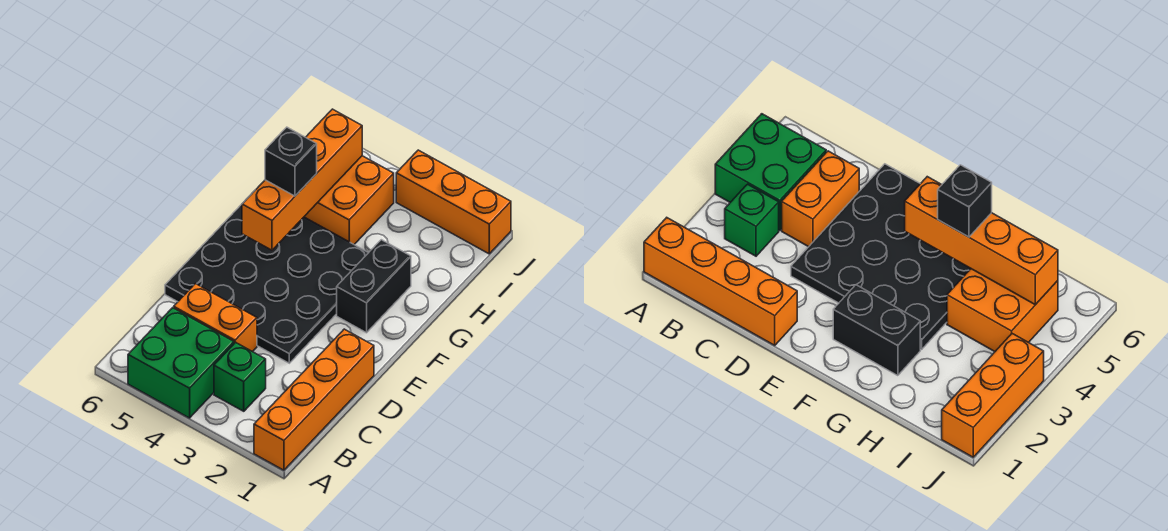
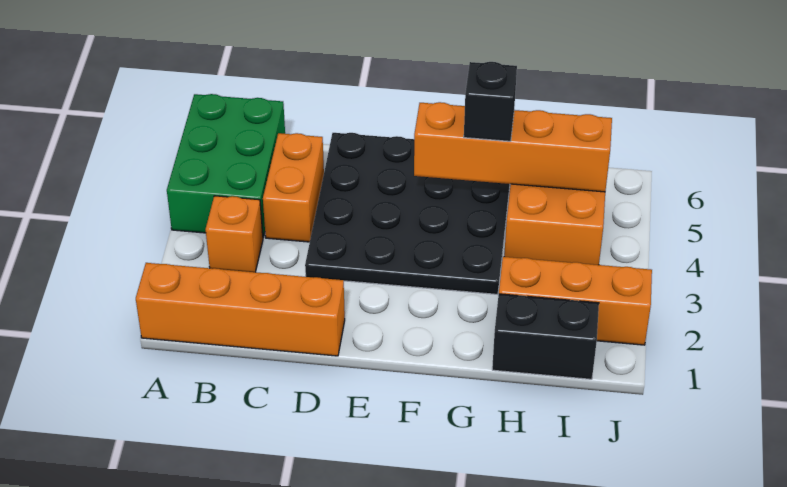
green brick A4:B5 level 1 -> green brick A4:B6 level 1
green brick B3 level 1 -> orange brick B3 level 1
black brick F2:G2 level 1 -> black brick H1:I1 level 1
orange brick J1:J3 level 1 -> orange brick H2:J2 level 1

